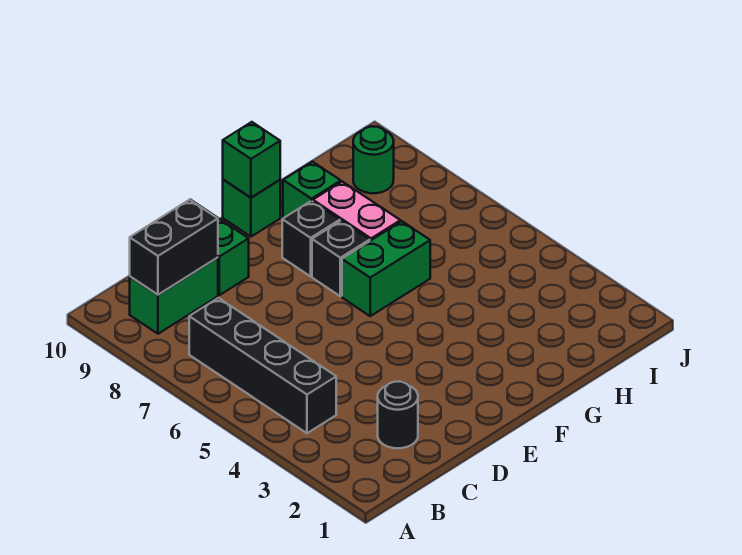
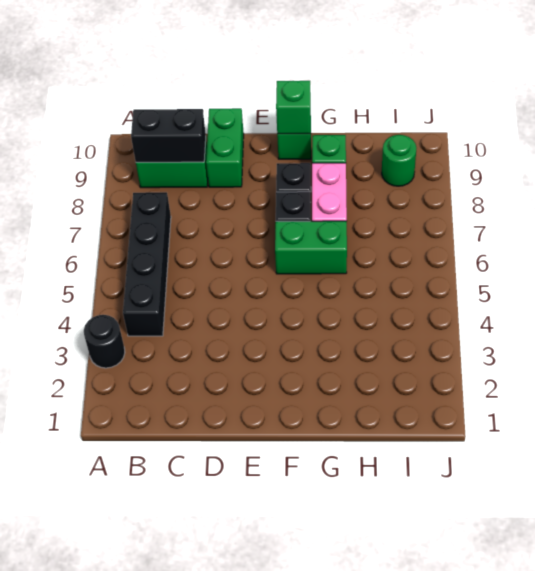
black round brick C2 level 1 -> black round brick A3 level 1

